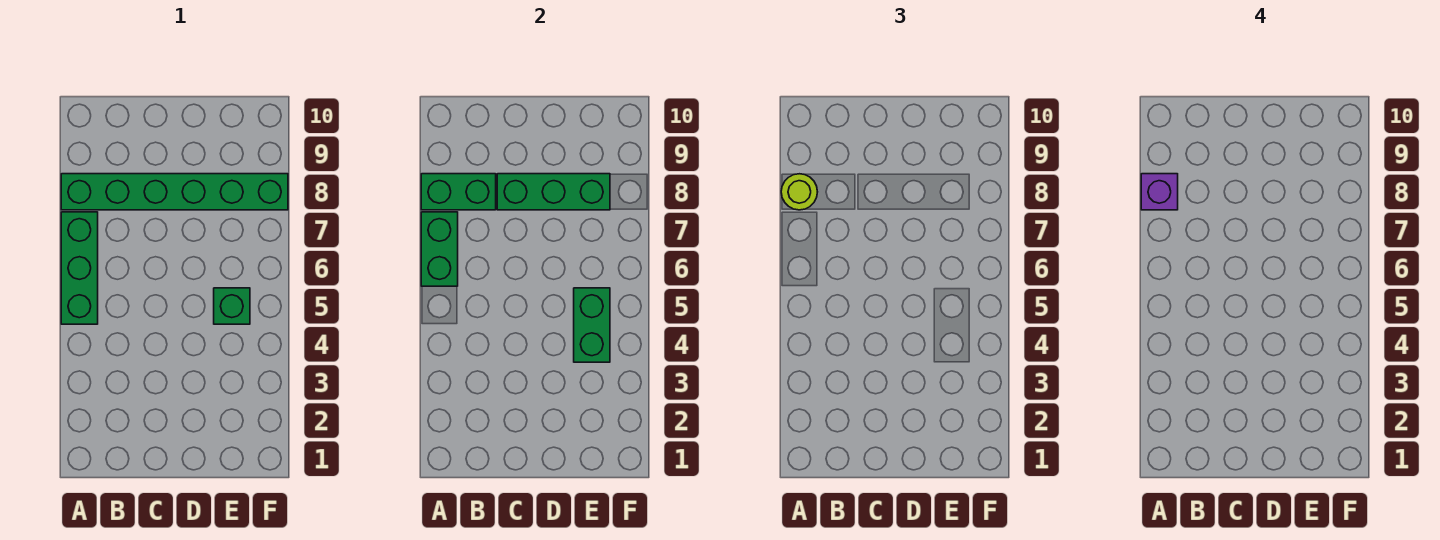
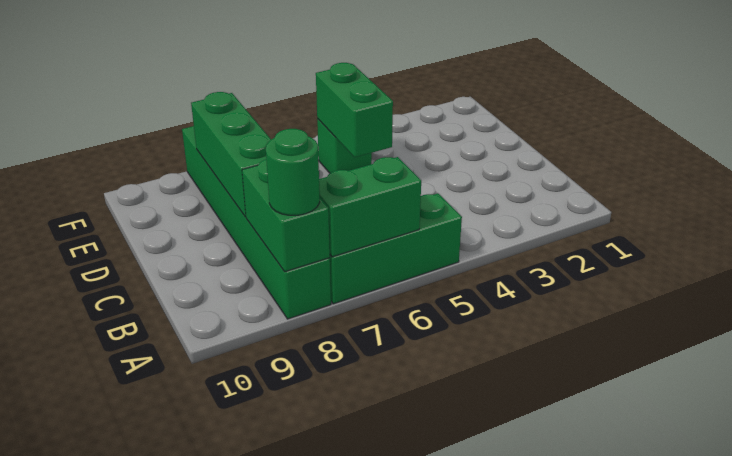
lime round brick A8 level 3 -> green round brick A8 level 3
purple brick A8 level 4 -> none
green brick E4:E5 level 2 -> green brick D5:E5 level 2

